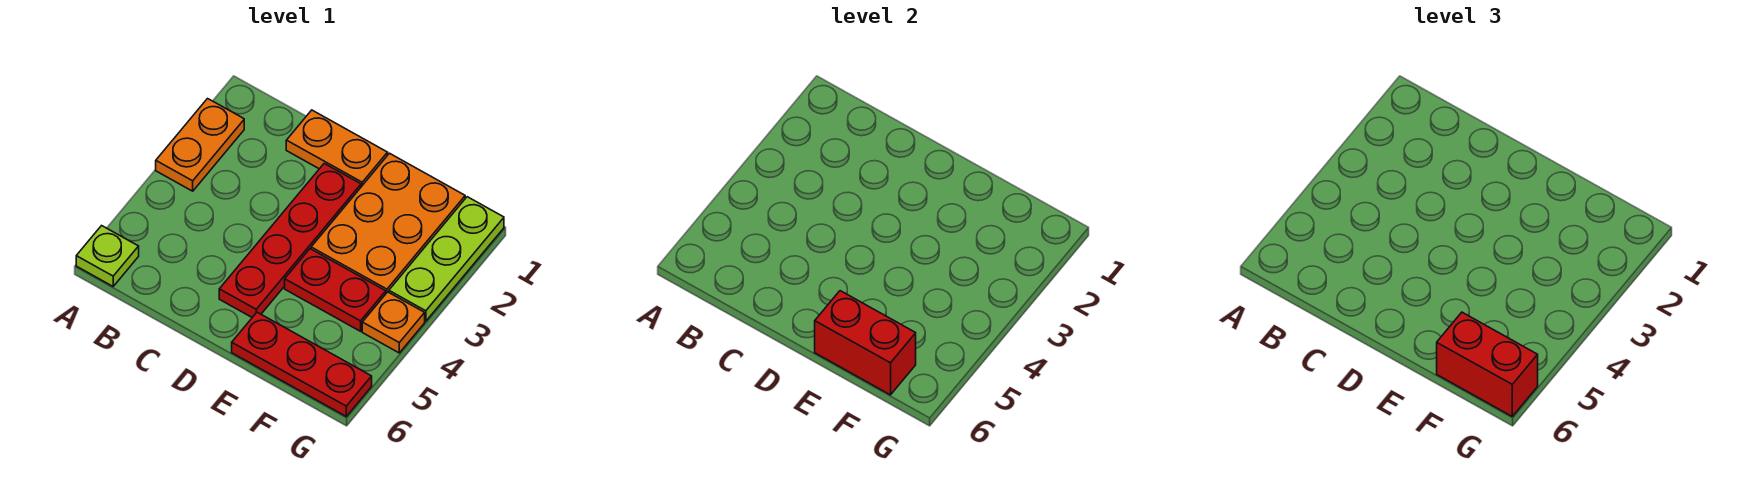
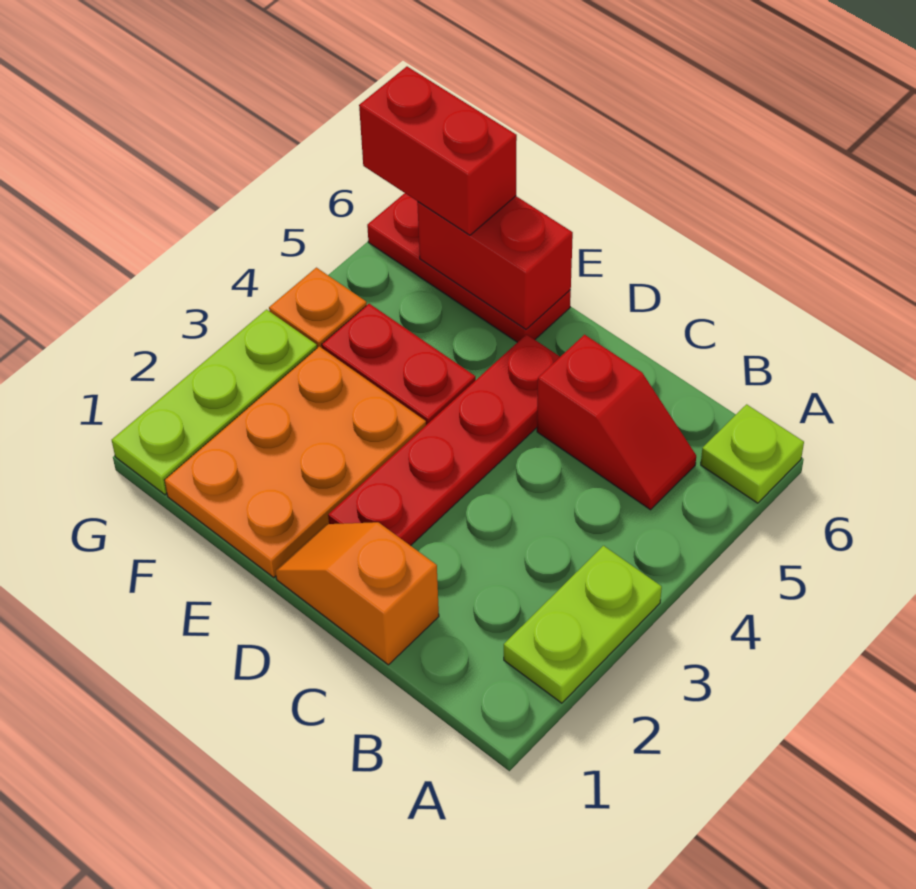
orange plate A2:A3 level 1 -> lime plate A2:A3 level 1
none -> red slope B5:C5 level 1 top C
orange plate C1:D1 level 1 -> orange slope C1:D1 level 1 top C

